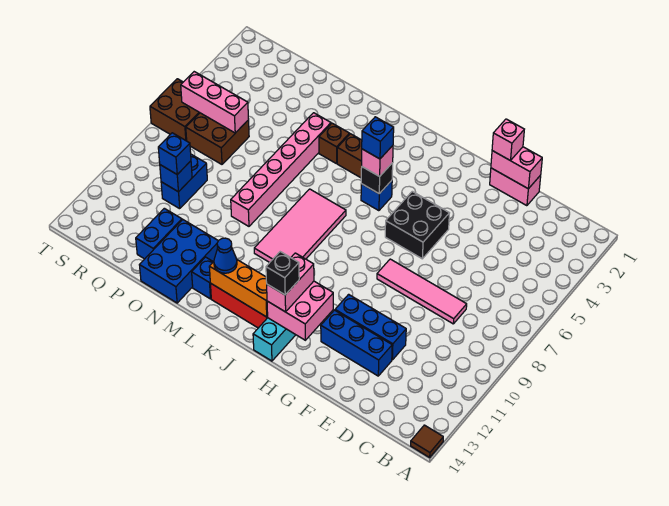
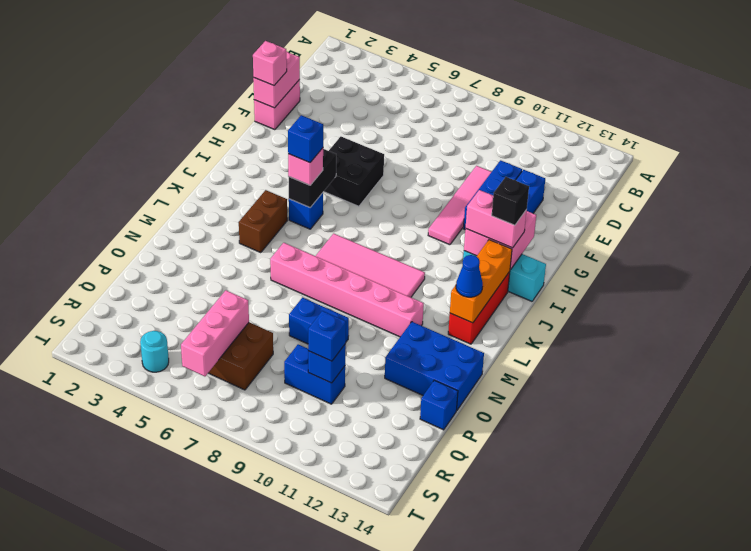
brown tile A14 level 1 -> none
pink tile D8:G8 level 1 -> pink tile E10:H10 level 1
black brick J5 level 2 -> black brick I5:J5 level 2
brown brick M4 level 1 -> none
blue brick M13 level 1 -> blue brick P14 level 1
pink brick N4:N9 level 1 -> pink brick M6:M11 level 1
blue brick P12:P13 level 1 -> blue brick O8:O9 level 1
none -> cyan round brick S4 level 1
brown brick S6:T7 level 1 -> none

